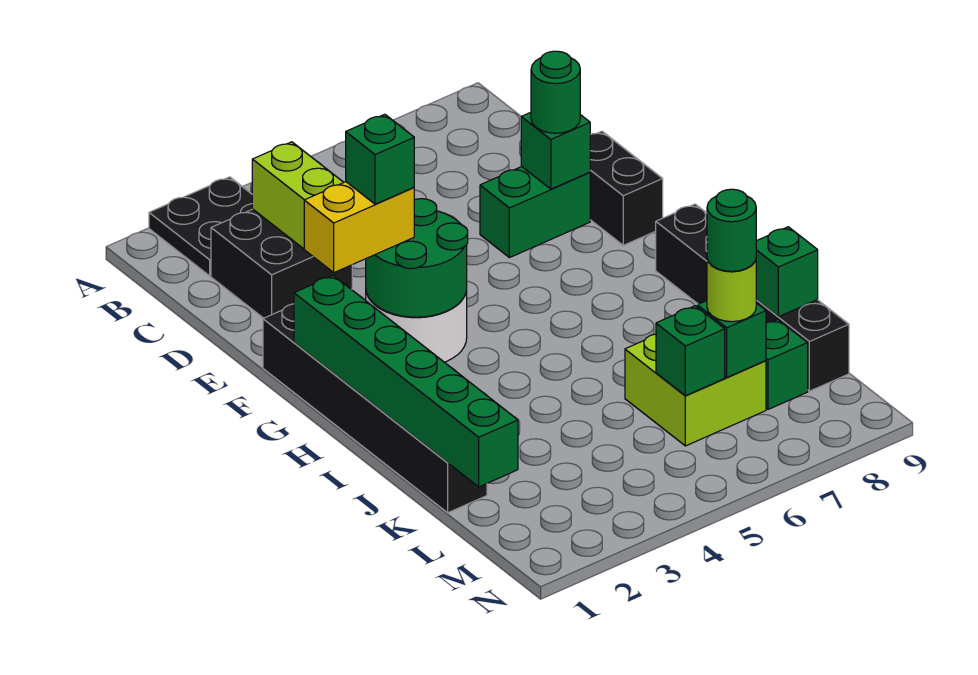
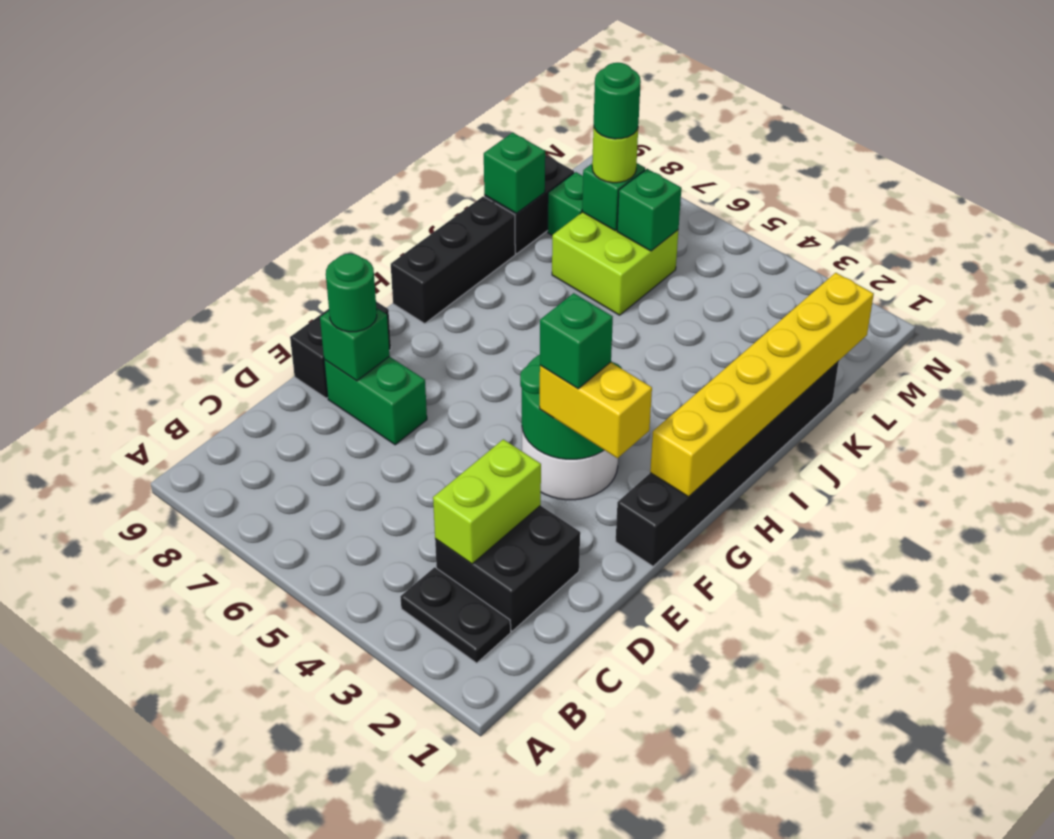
black plate A2:B3 level 1 -> black plate B2:B3 level 1
green brick G1:L1 level 2 -> yellow brick G1:L1 level 2

